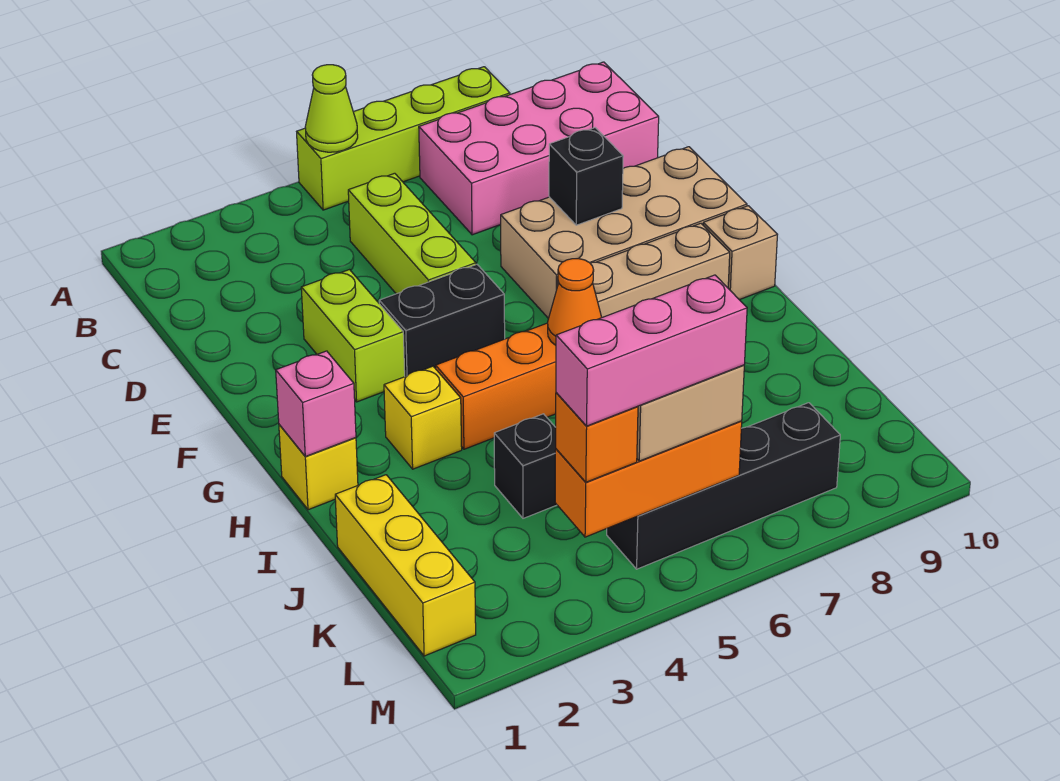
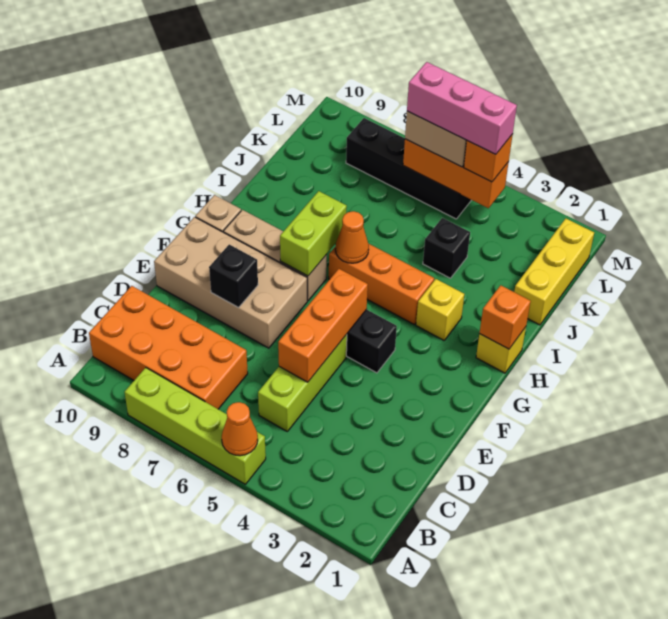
lime cone A5 level 2 -> orange cone A5 level 2
pink brick B7:C10 level 1 -> orange brick B7:C10 level 1
none -> orange brick D5:F5 level 2
lime brick E3:F3 level 1 -> lime brick G7:H7 level 2
pink brick H1 level 2 -> orange brick H1 level 2

